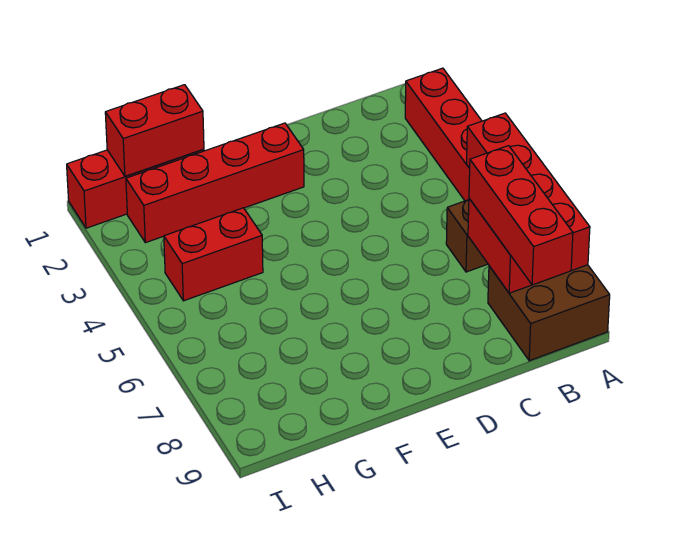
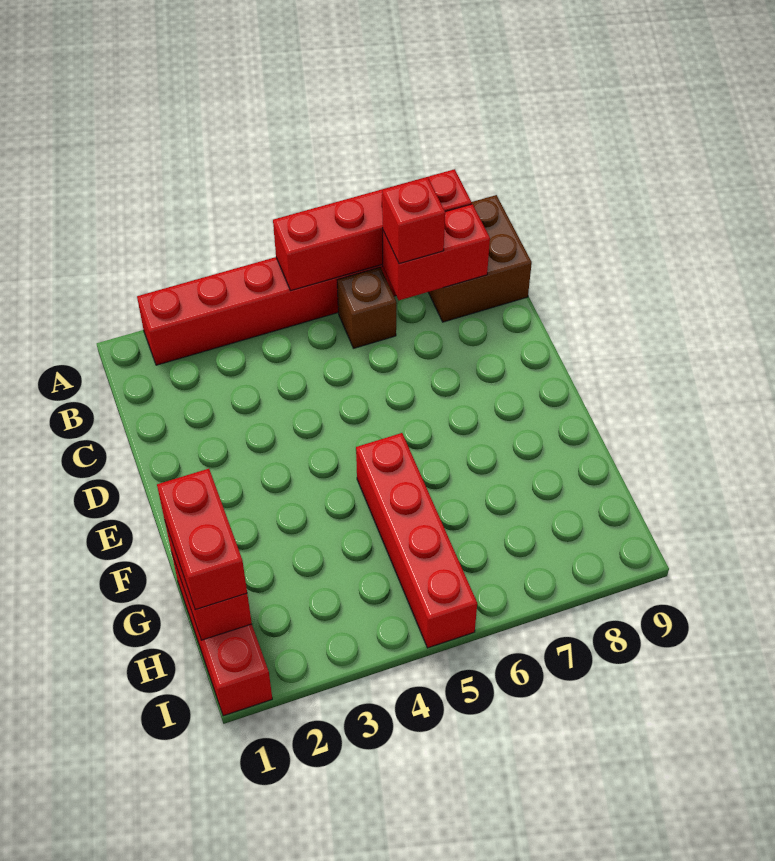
red brick B7:B9 level 3 -> red brick B7 level 3
red brick E2:H2 level 1 -> red brick F5:I5 level 1
red brick G4:H4 level 1 -> red brick G1:H1 level 3

